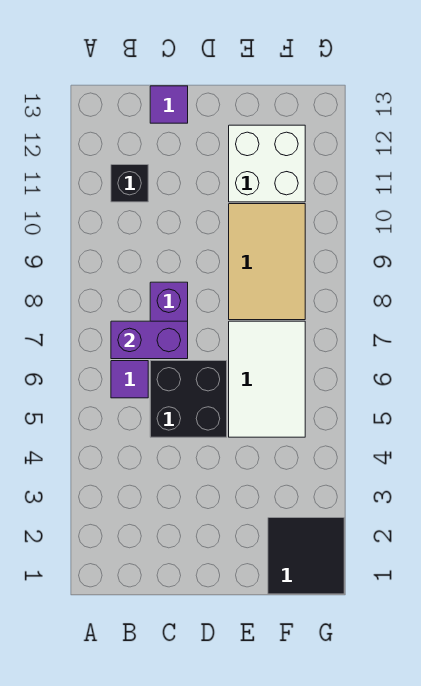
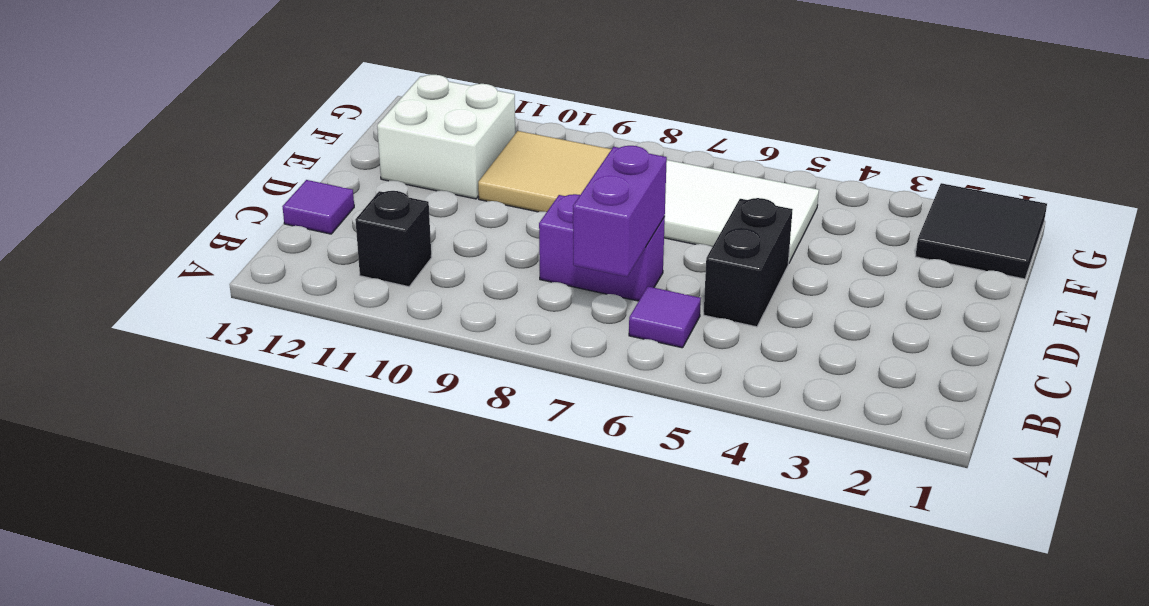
black brick C5:D6 level 1 -> black brick C5:D5 level 1

